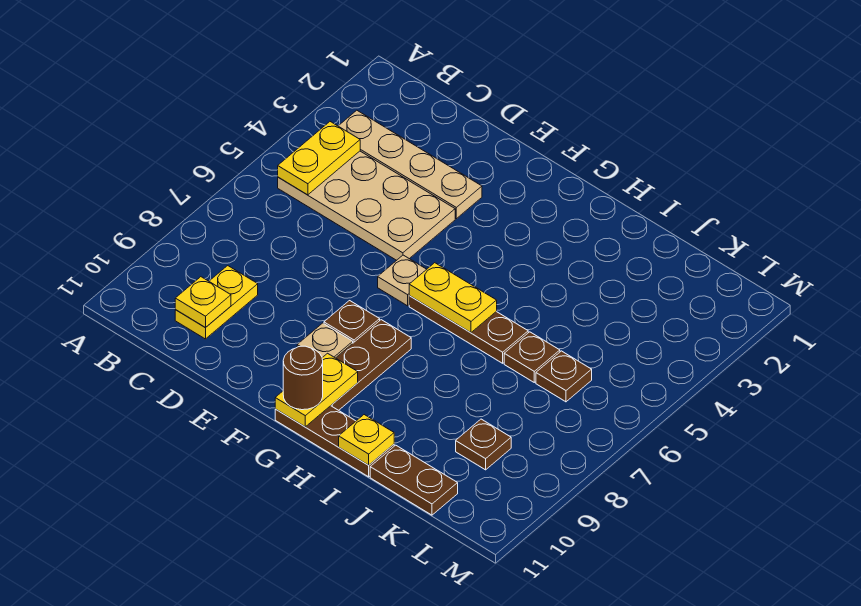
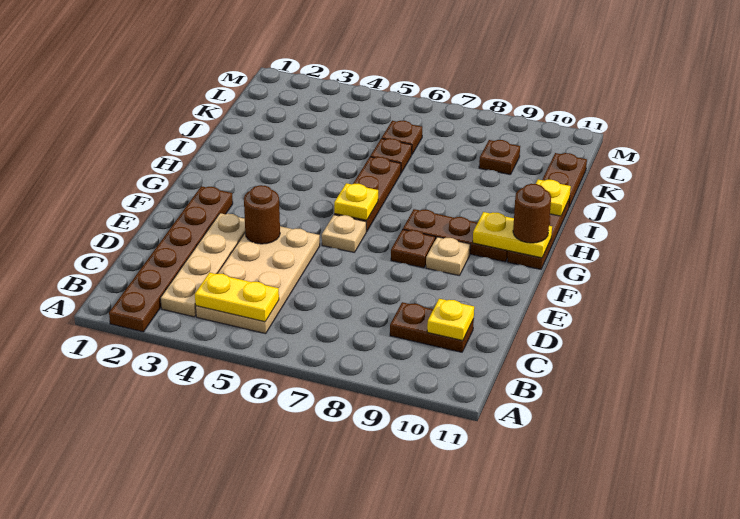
none -> brown plate A2:F2 level 1
yellow plate C9:C10 level 1 -> brown plate C9:C10 level 1
none -> brown round brick E4 level 2
yellow plate G6:H6 level 2 -> yellow plate G6 level 2

